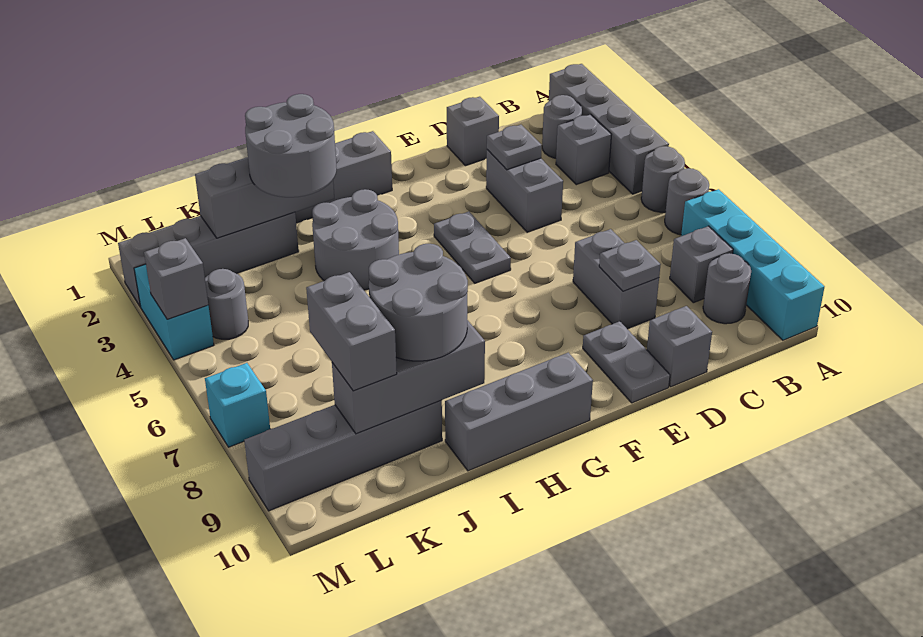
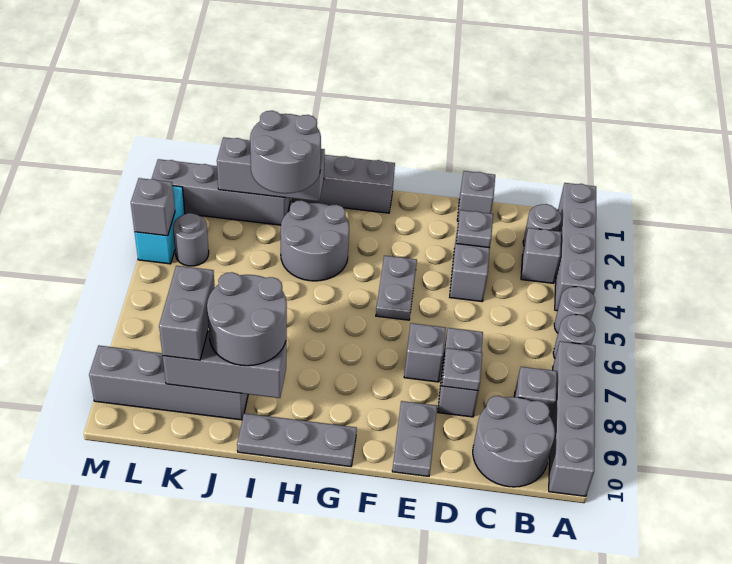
cyan brick A7:A10 level 1 -> grey brick A7:A10 level 1
grey round brick B9 level 1 -> grey round brick B9:C10 level 1
grey brick D10 level 1 -> grey brick E7 level 1
grey brick G10:I10 level 1 -> grey plate G10:I10 level 1
cyan brick M7 level 1 -> none

